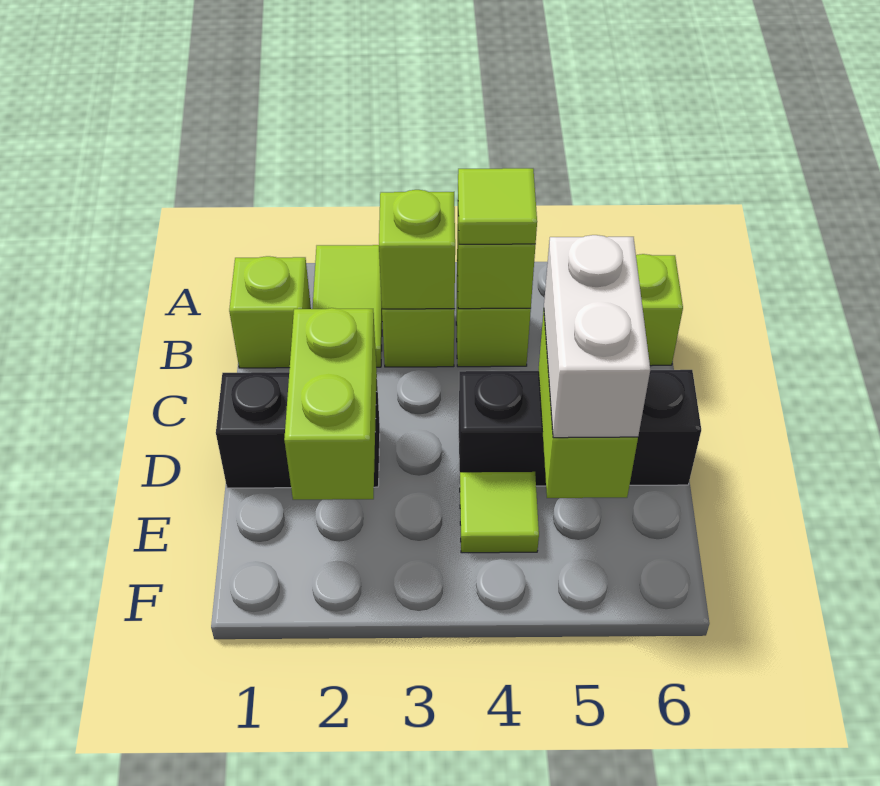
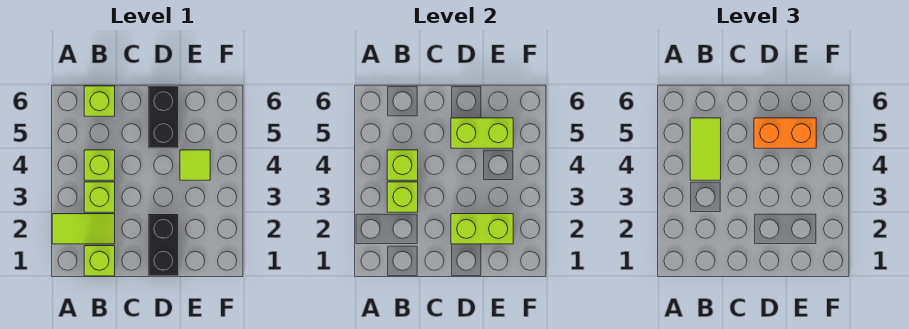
lime tile B4 level 3 -> lime tile B4:B5 level 3
black brick D4:D6 level 1 -> black brick D5:D6 level 1
white brick D5:E5 level 3 -> orange brick D5:E5 level 3

